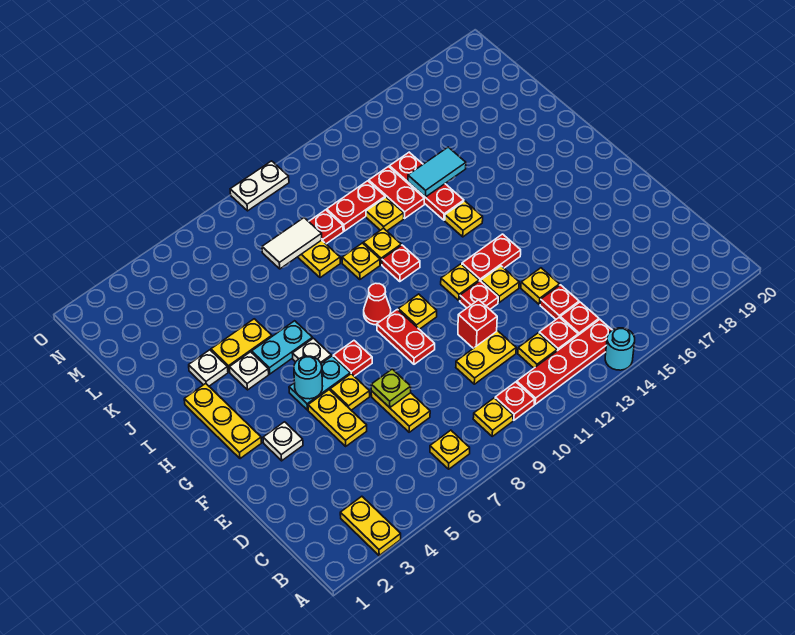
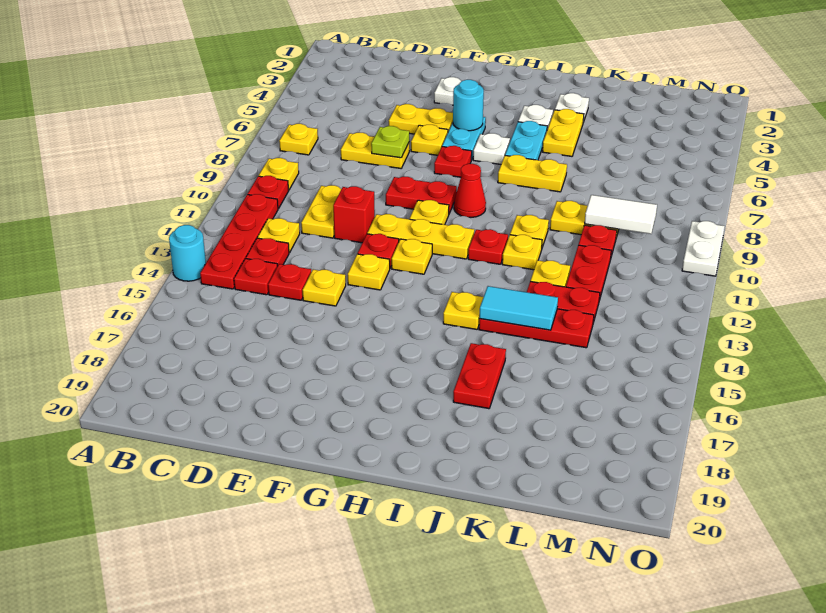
yellow plate A3:B3 level 1 -> yellow plate I7:J7 level 1
yellow plate G2:I2 level 1 -> yellow plate F11:H11 level 1
red plate G13:G14 level 1 -> red plate J16:J17 level 1
cyan tile K14:K15 level 2 -> cyan tile J14:K14 level 2
white tile L8:L9 level 2 -> white tile L9:M9 level 2

